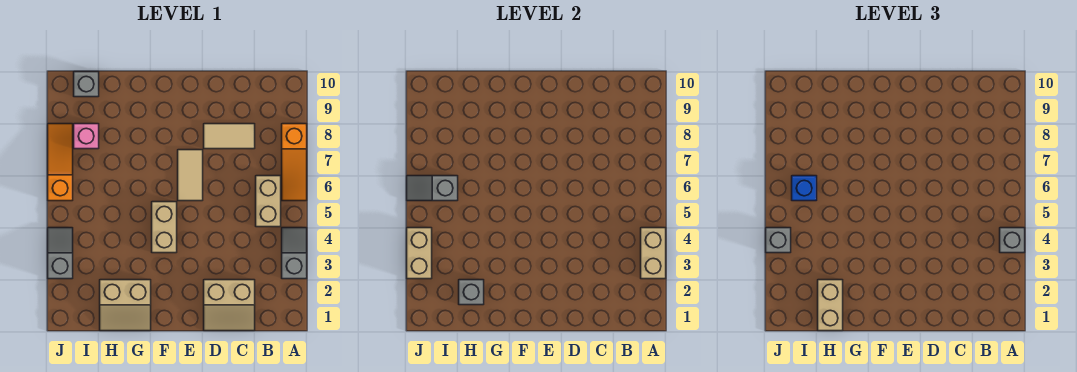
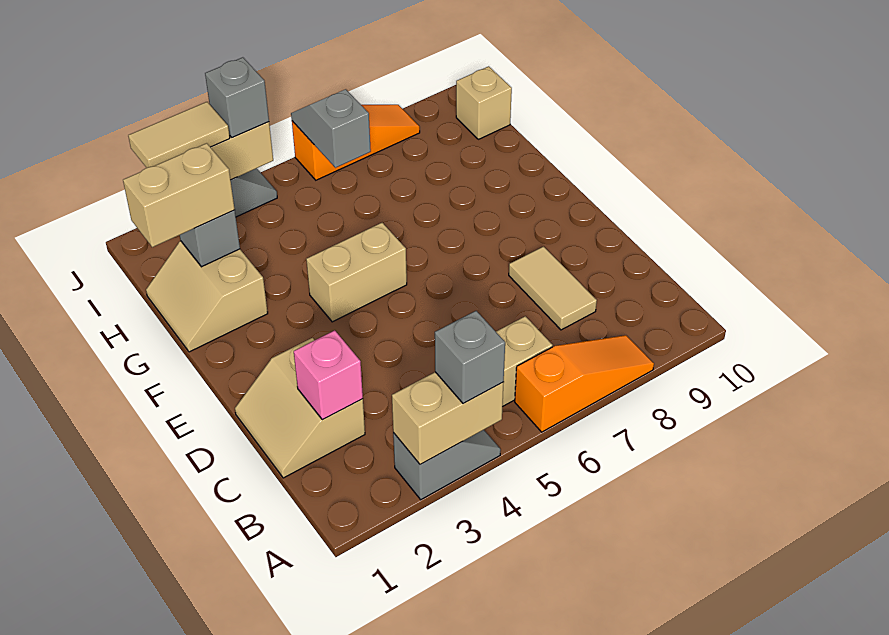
orange slope A6:A8 level 1 top 8 -> orange slope A6:A8 level 1 top 6
tan tile E6:E7 level 1 -> tan tile J2:J3 level 3
blue brick I6 level 3 -> none
pink brick I8 level 1 -> pink brick C2 level 2
grey brick I10 level 1 -> tan brick I10 level 1

